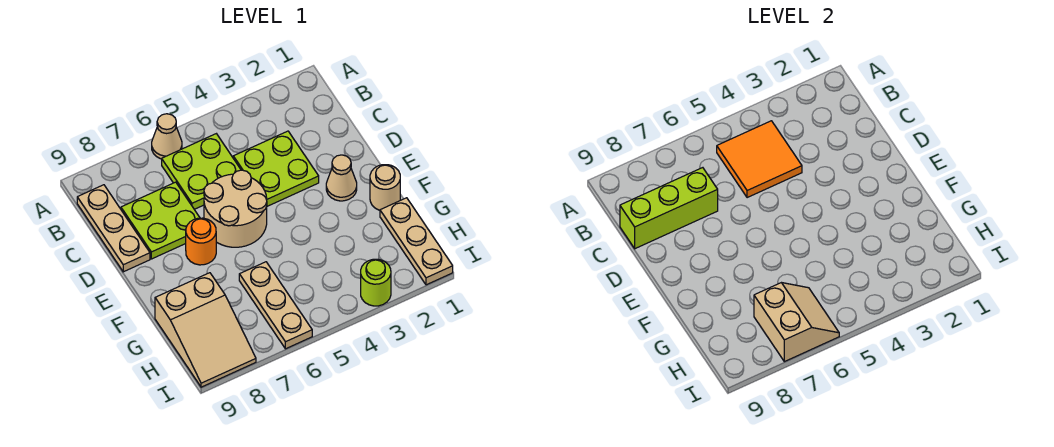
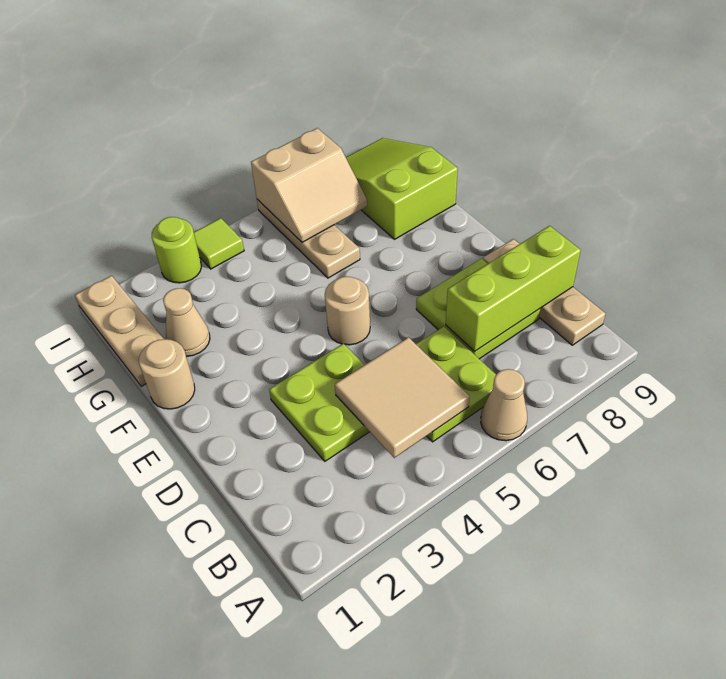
orange tile B4:C5 level 2 -> tan tile B4:C5 level 2
tan round brick D5:E6 level 1 -> tan round brick E5 level 1
tan cone E2 level 1 -> tan cone G2 level 1
orange round brick E7 level 1 -> none
tan slope G8:I9 level 1 top G -> lime slope G8:I9 level 1 top G
tan slope H6:I7 level 2 top 7 -> tan slope H6:I7 level 2 top I
none -> lime tile I4 level 1

